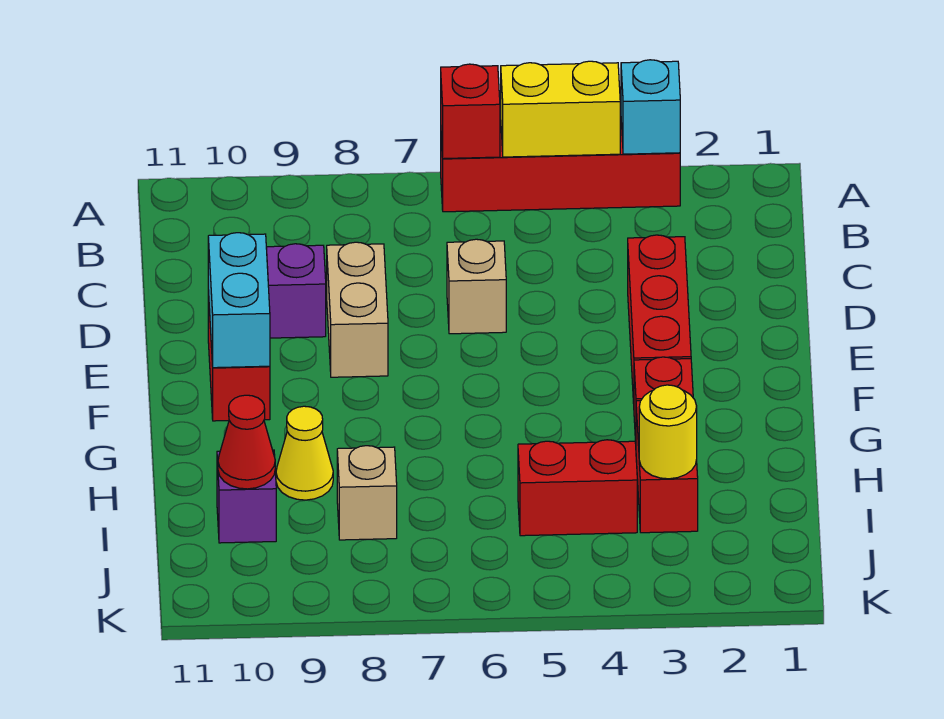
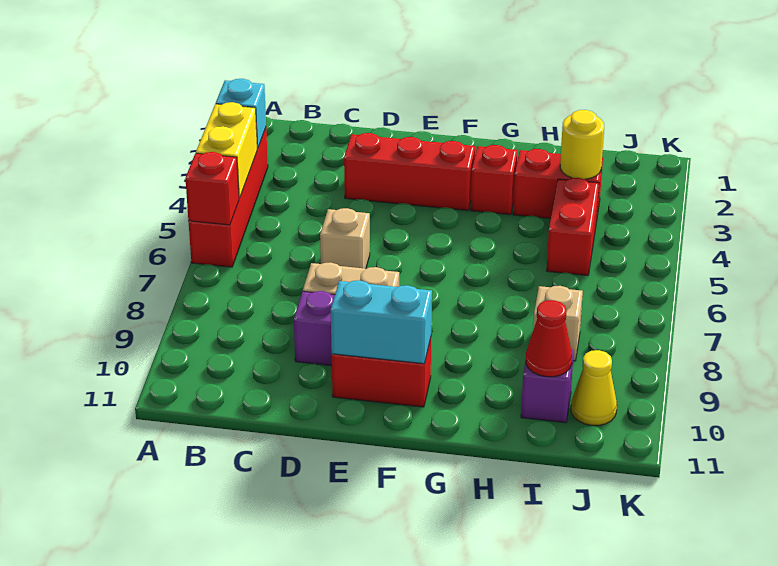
yellow cone H9 level 1 -> yellow cone J10 level 1

